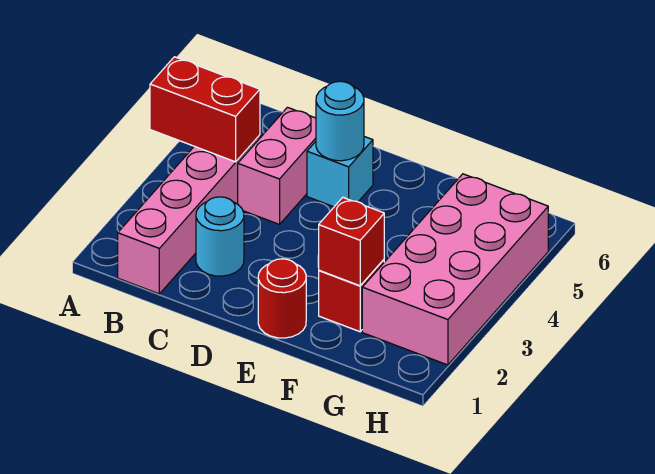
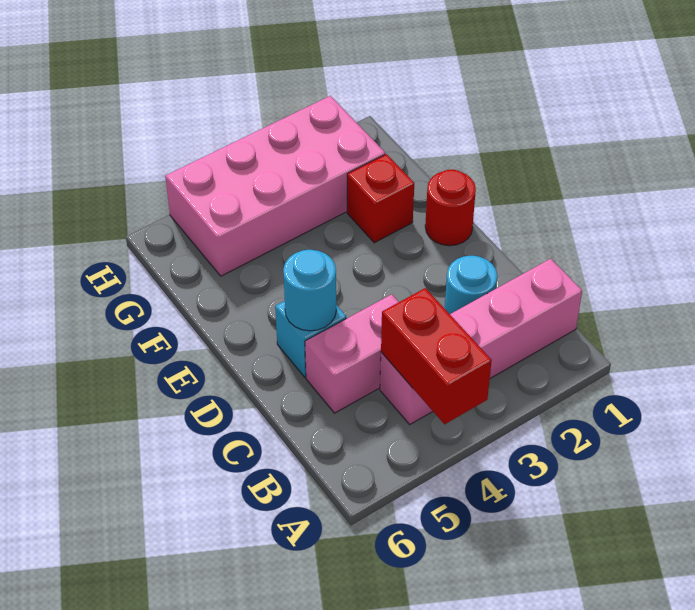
red brick F2 level 2 -> none

